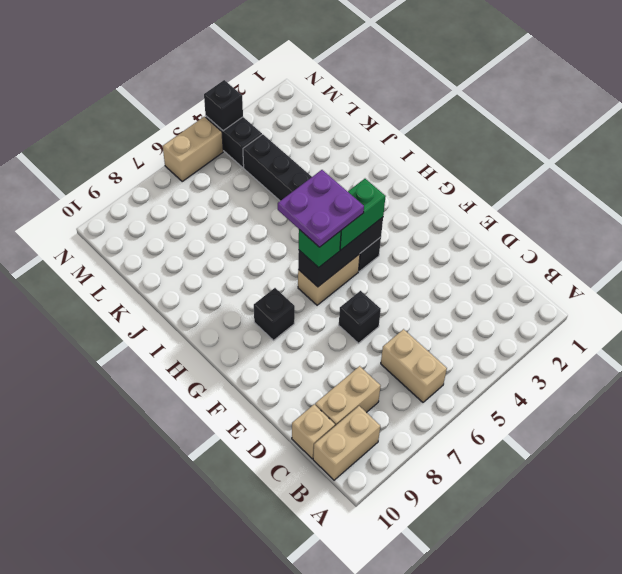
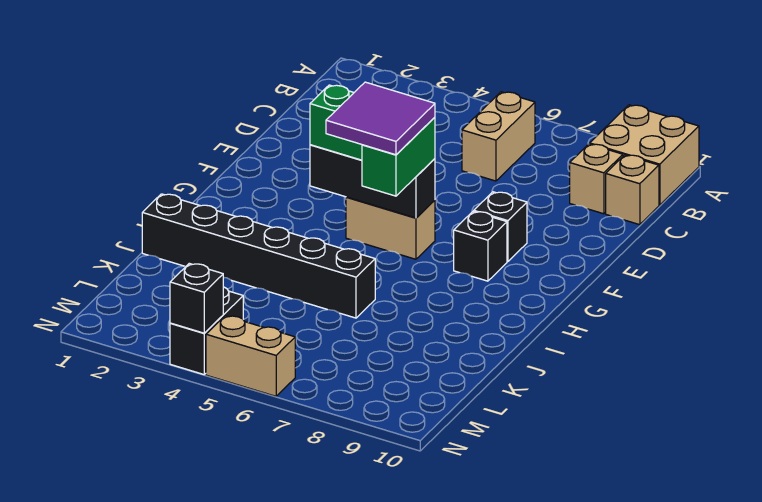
tan brick B9:B10 level 1 -> tan brick A9:B10 level 1
tan brick C8:C9 level 1 -> tan brick C9 level 1
black brick E6 level 1 -> black brick F8 level 1
black brick G4:L4 level 1 -> black brick J1:J6 level 1
purple plate G5:H6 level 4 -> purple tile G5:H6 level 4
green brick G6 level 3 -> green brick G6:H6 level 3

